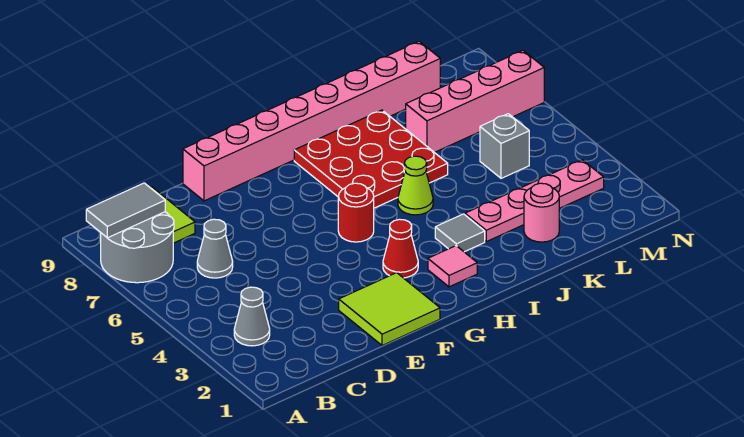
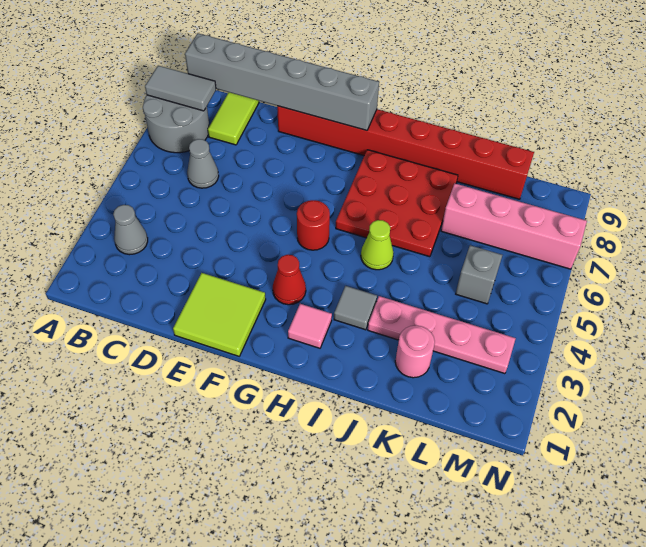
none -> grey brick B9:G9 level 2
pink brick E9:L9 level 1 -> red brick E9:L9 level 1

